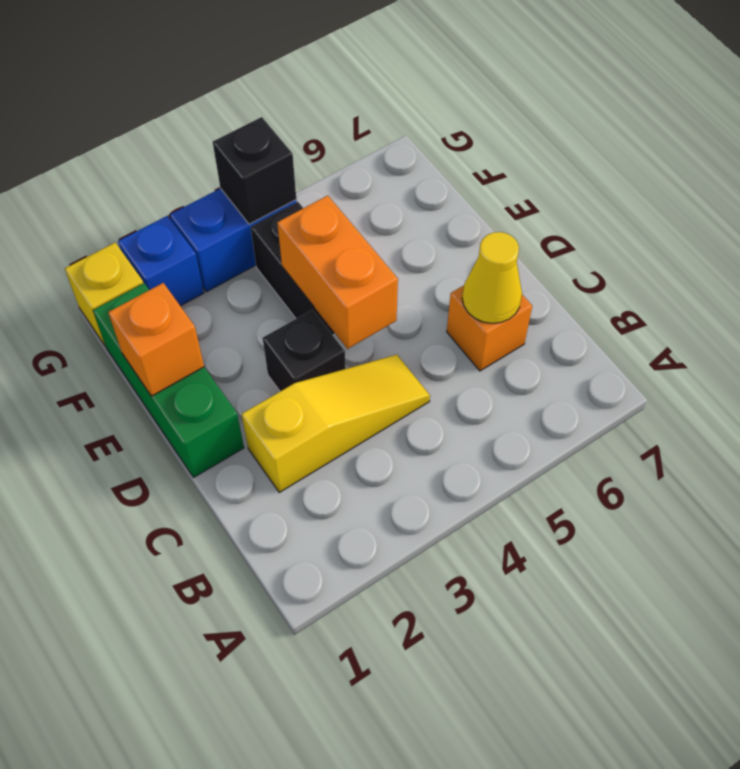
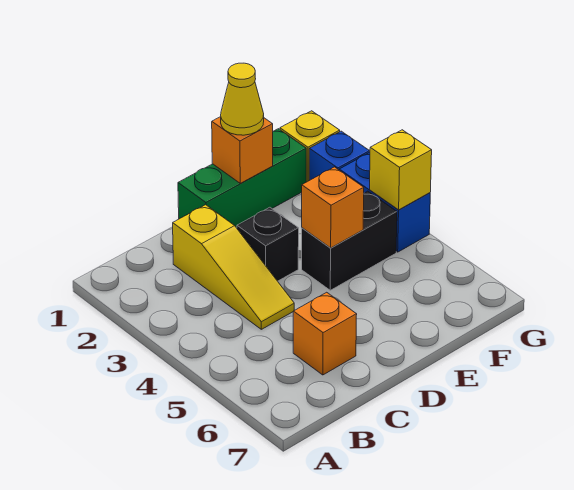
yellow cone C6 level 2 -> yellow cone E1 level 3
orange brick D4:E4 level 2 -> orange brick E4 level 2
black brick G4 level 2 -> yellow brick G4 level 2

